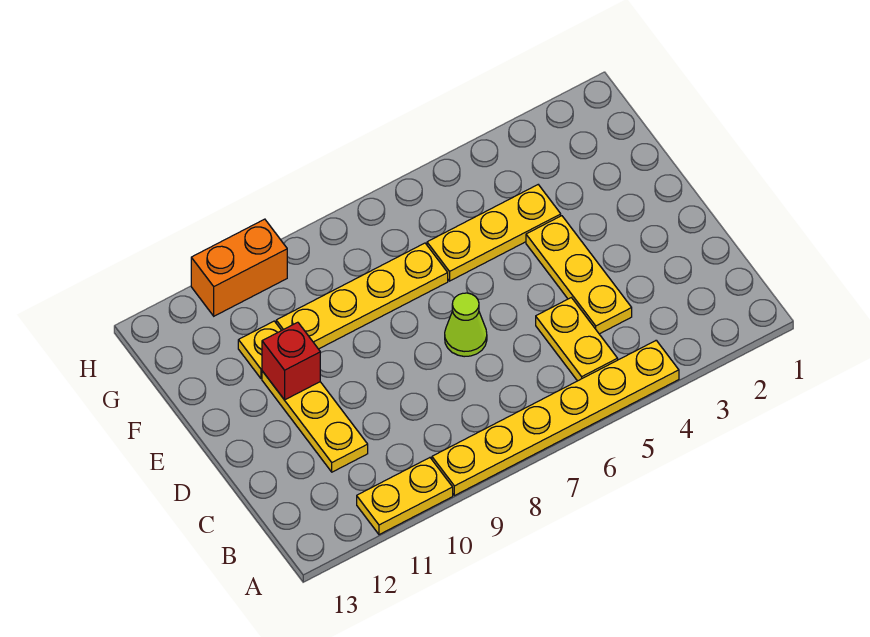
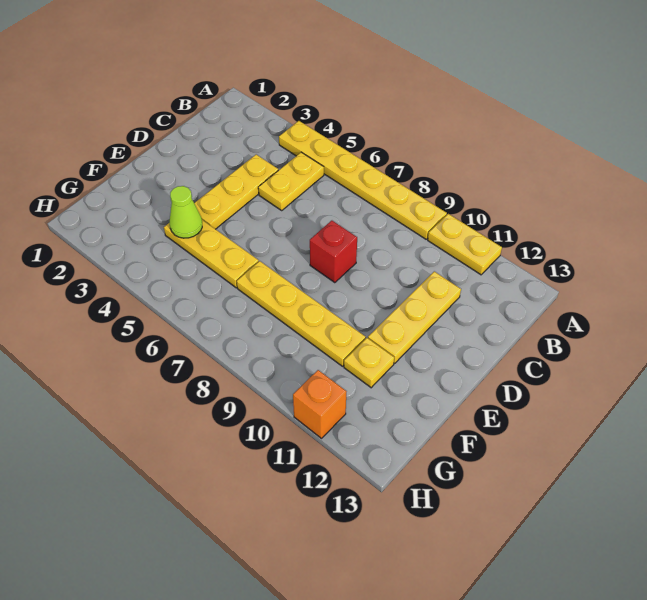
lime cone D7 level 1 -> lime cone F4 level 2
red brick E11 level 2 -> red brick D8 level 1
orange brick H10:H11 level 1 -> orange brick H11 level 1

